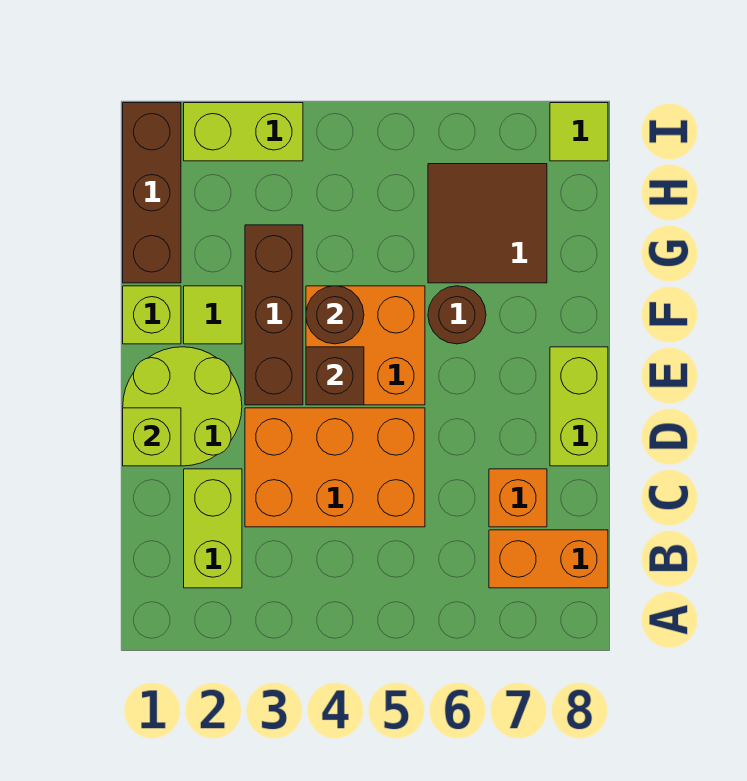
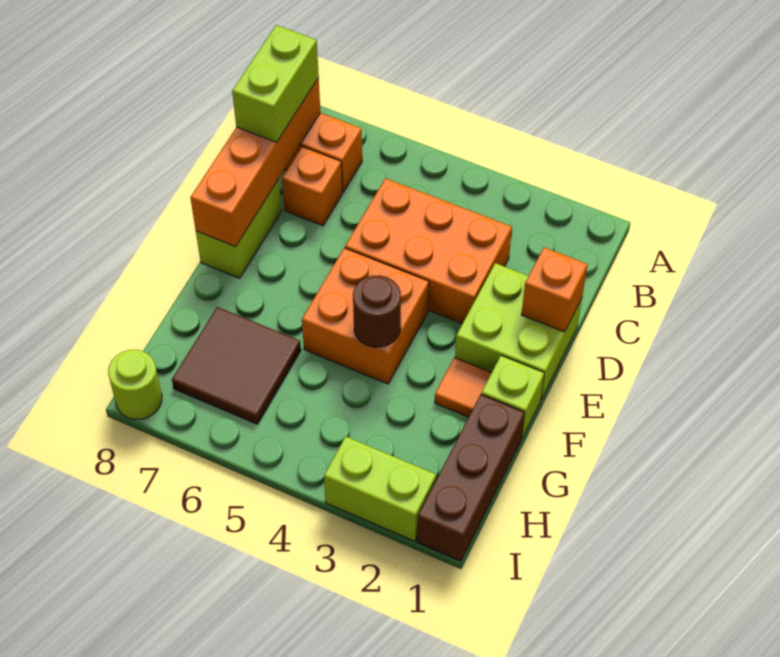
lime brick B2:C2 level 1 -> lime brick B8:C8 level 3
none -> orange brick B8:E8 level 2
lime round brick D1:E2 level 1 -> lime brick D1:E2 level 1
lime brick D1 level 2 -> orange brick D1 level 2
brown brick E3:G3 level 1 -> none
brown brick E4 level 2 -> none
lime tile F2 level 1 -> orange tile F2 level 1
brown round brick F6 level 1 -> none
lime tile I8 level 1 -> lime round brick I8 level 1

